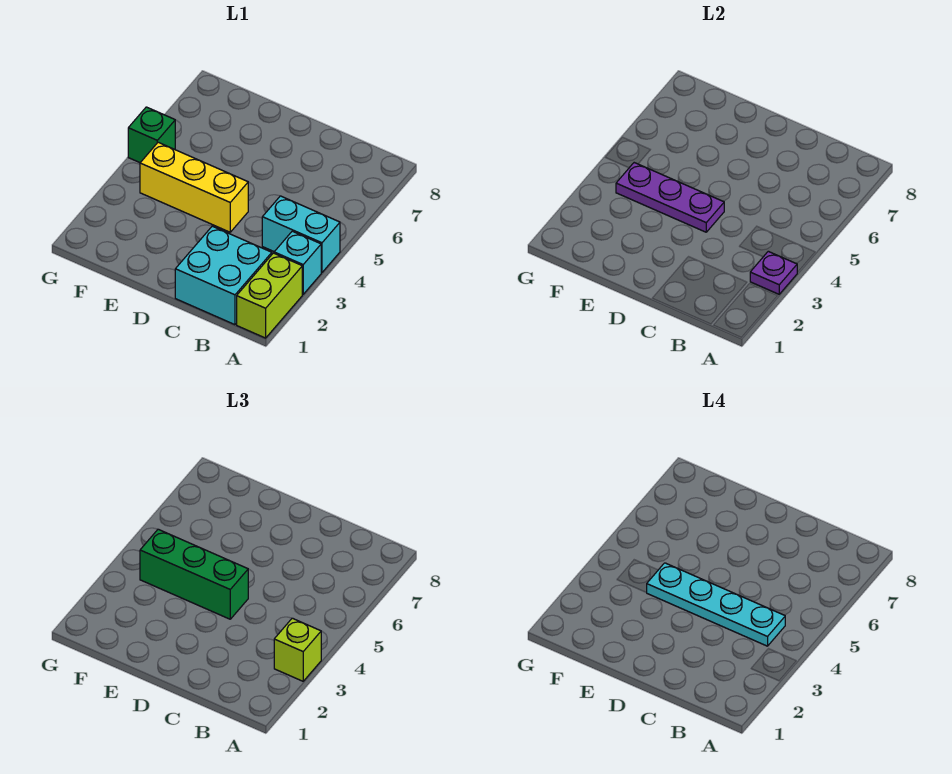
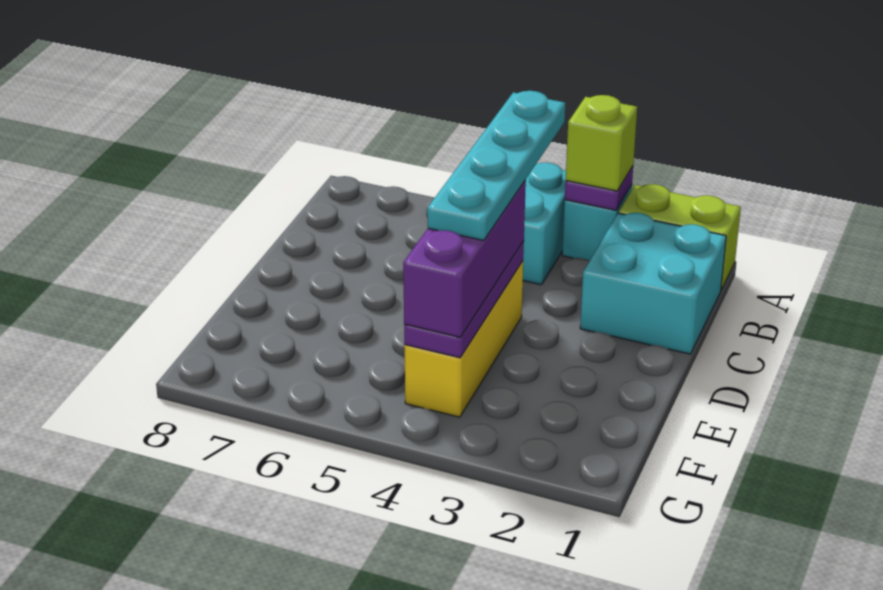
green brick D4:F4 level 3 -> purple brick D4:F4 level 3
green brick G5 level 1 -> none

